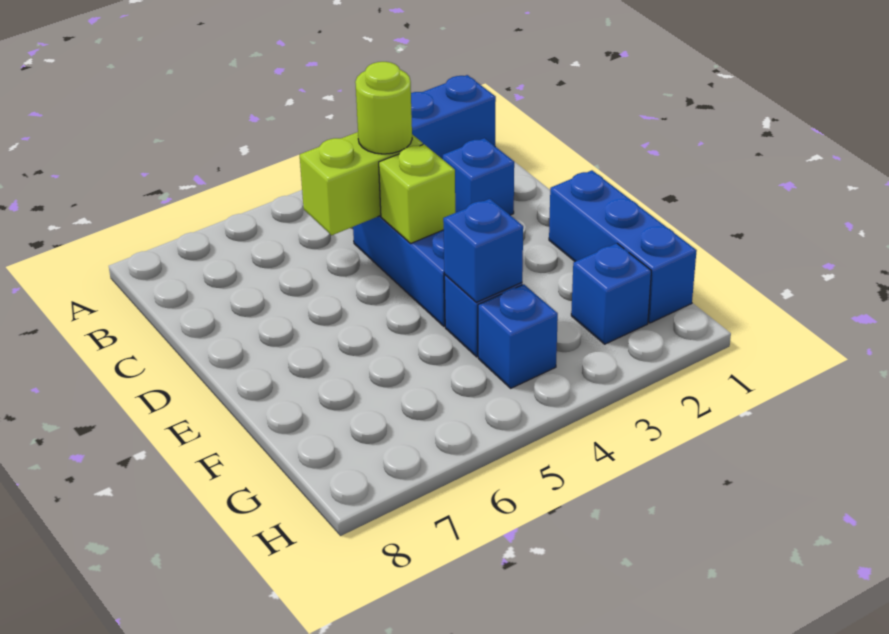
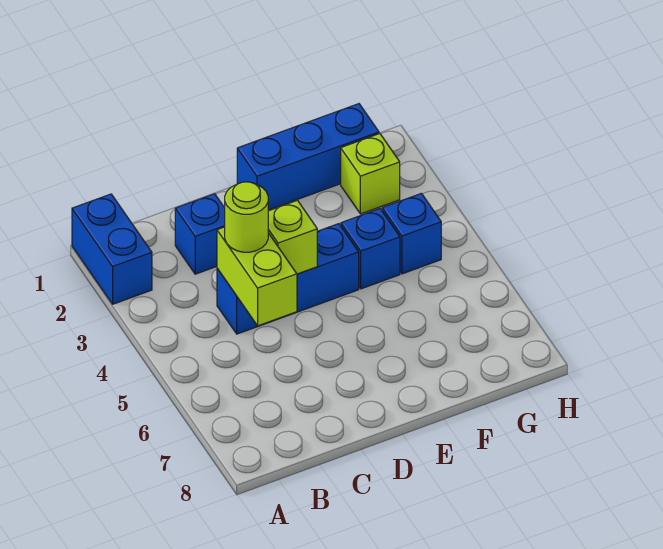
blue brick F4 level 2 -> none
blue brick G2 level 1 -> lime brick G2 level 1

